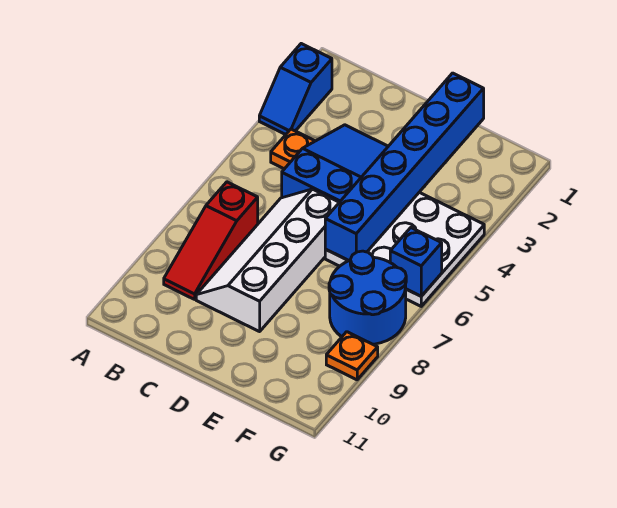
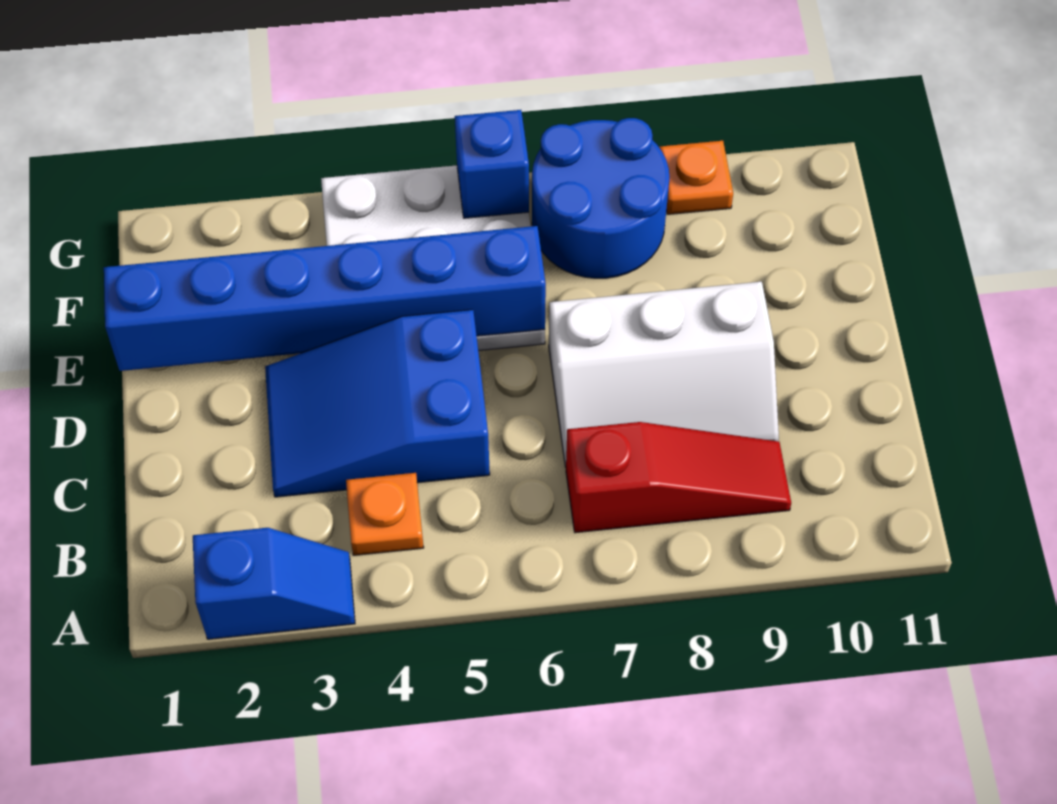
white slope C6:D9 level 1 top D -> white slope C7:D9 level 1 top D

